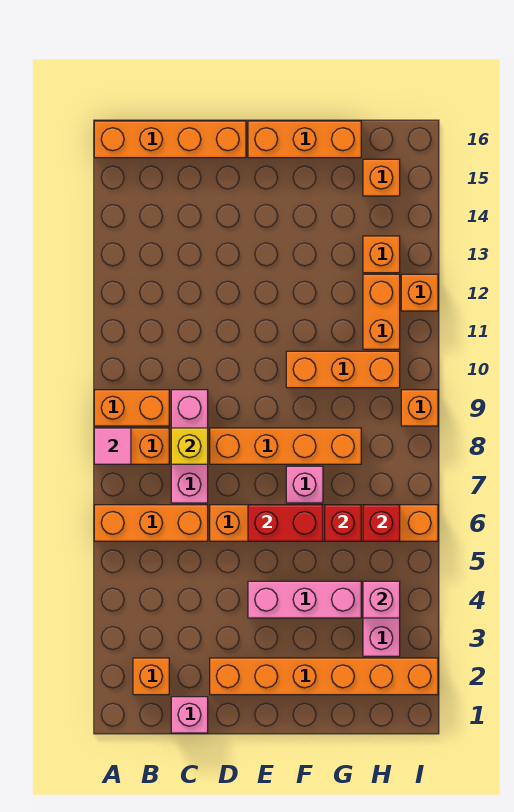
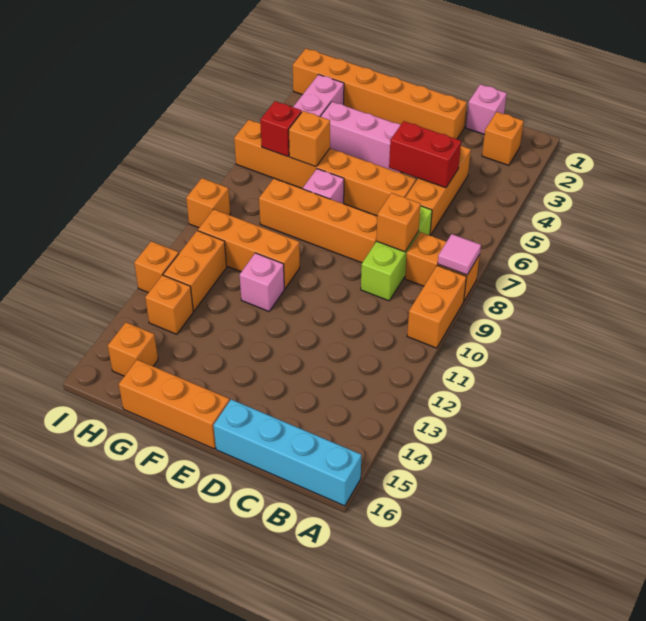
orange brick A6:C6 level 1 -> orange brick C4:C6 level 1
orange brick A9:B9 level 1 -> orange brick A9:A10 level 1
orange brick A16:D16 level 1 -> cyan brick A16:D16 level 1
pink brick C7:C9 level 1 -> lime brick C7:C9 level 1
yellow brick C8 level 2 -> orange brick C8 level 2
red brick E6:F6 level 2 -> red brick C5:D5 level 2
red brick G6 level 2 -> orange brick G6 level 2
pink brick H4 level 2 -> pink brick F11 level 1

